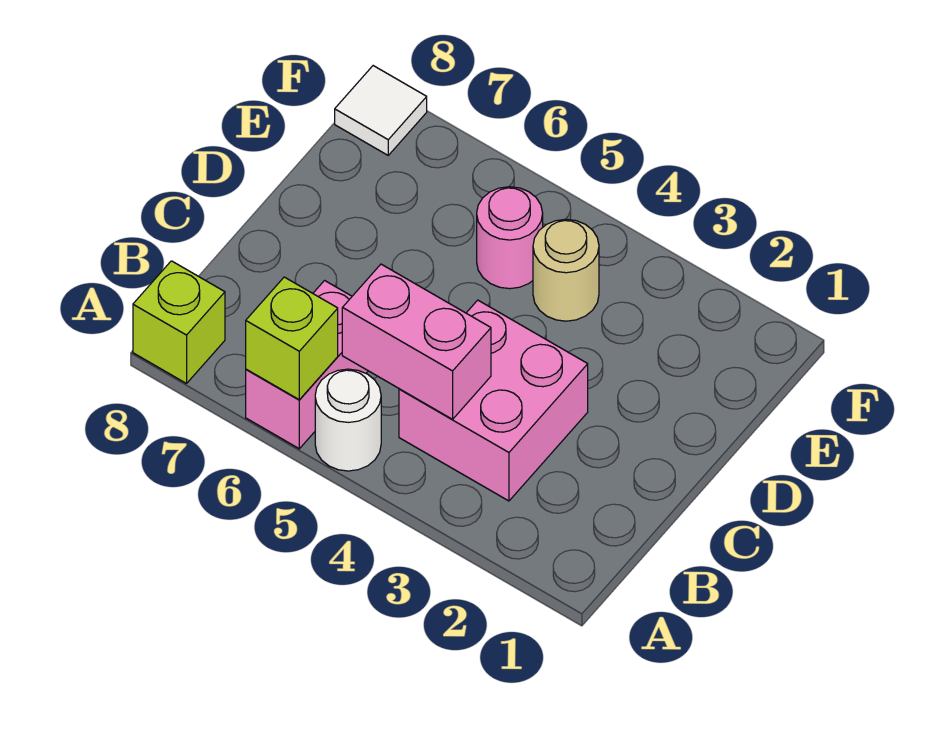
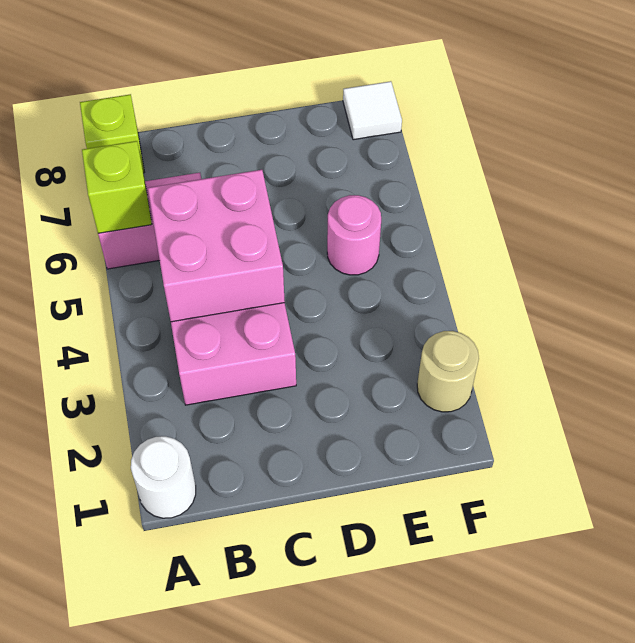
white round brick A5 level 1 -> white round brick A1 level 1
pink brick B4:B5 level 2 -> pink brick B4:C5 level 2
tan round brick E4 level 1 -> tan round brick F2 level 1

